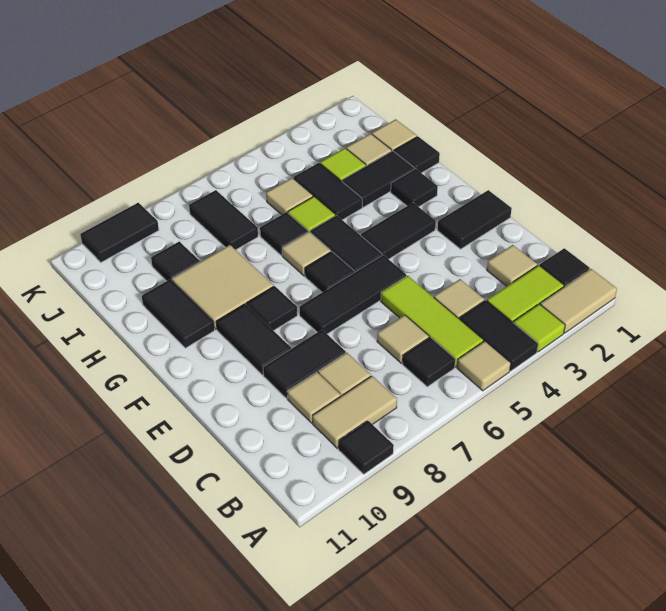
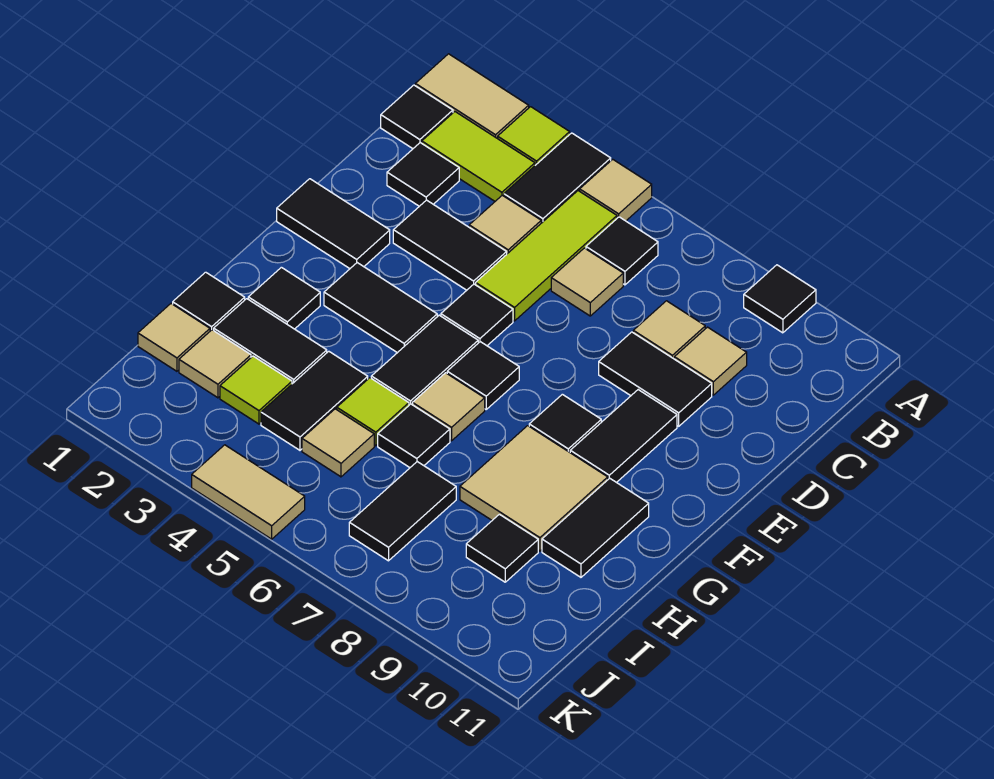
tan tile B8:B9 level 1 -> tan tile K4:K5 level 1
tan tile C2 level 1 -> black tile C2 level 1
black tile E5:E7 level 1 -> black tile E5 level 1
black tile K9:K10 level 1 -> black tile D3:D4 level 1

